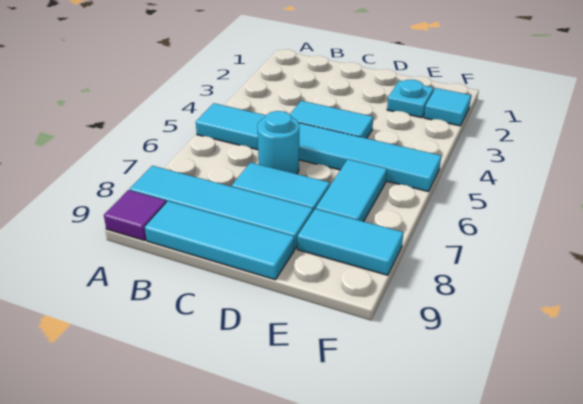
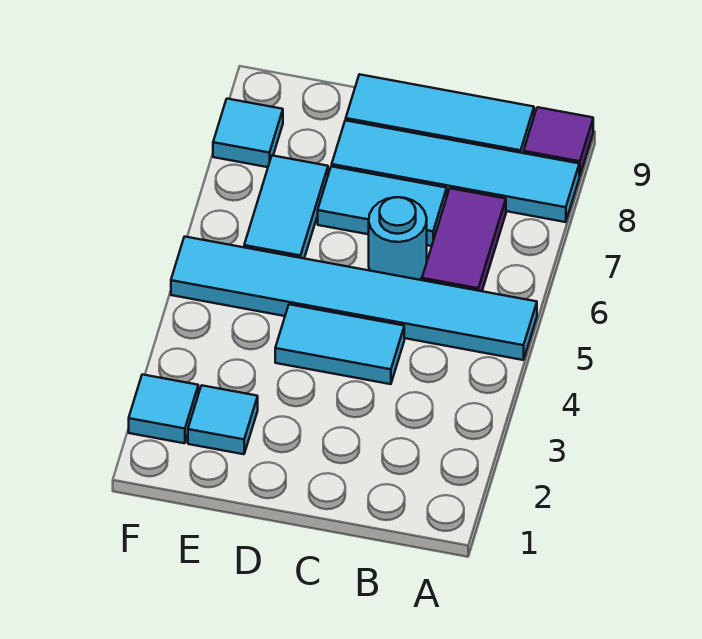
none -> purple tile B6:B7 level 1
cyan plate E2 level 1 -> cyan tile E2 level 1
cyan tile E8:F8 level 1 -> cyan tile F8 level 1

